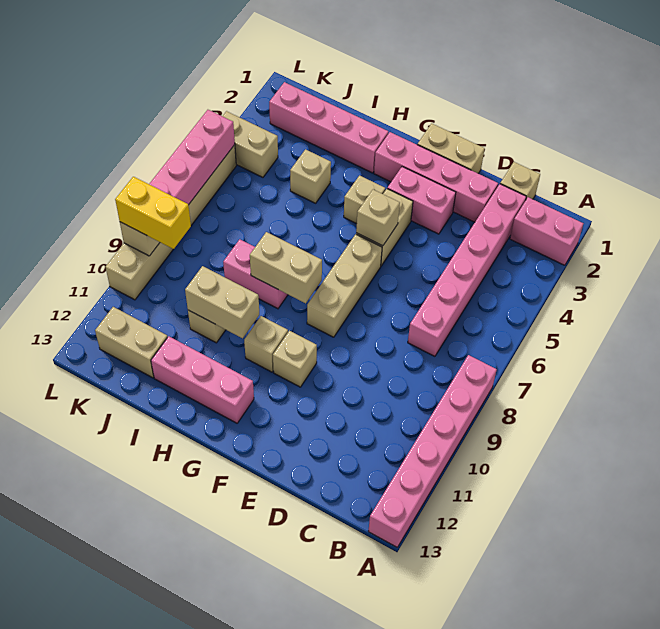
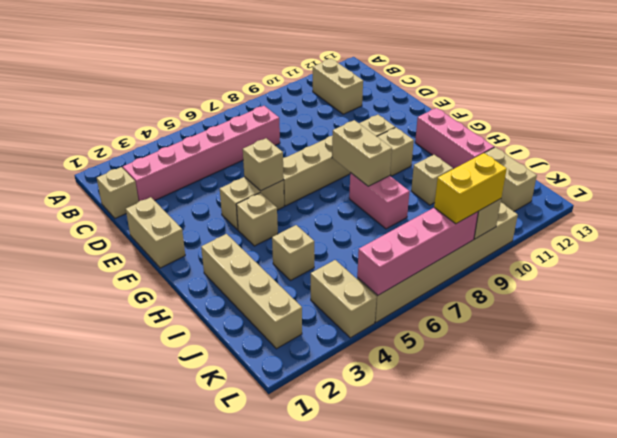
pink brick A2:B2 level 1 -> none
pink brick A8:A13 level 1 -> none
pink brick D2:G2 level 1 -> none
pink brick E3:F3 level 1 -> none
pink brick H2:K2 level 1 -> tan brick H2:K2 level 1
tan brick H10:I10 level 2 -> tan brick B11:C11 level 1
yellow brick K9:L9 level 3 -> yellow brick L8:L9 level 3

